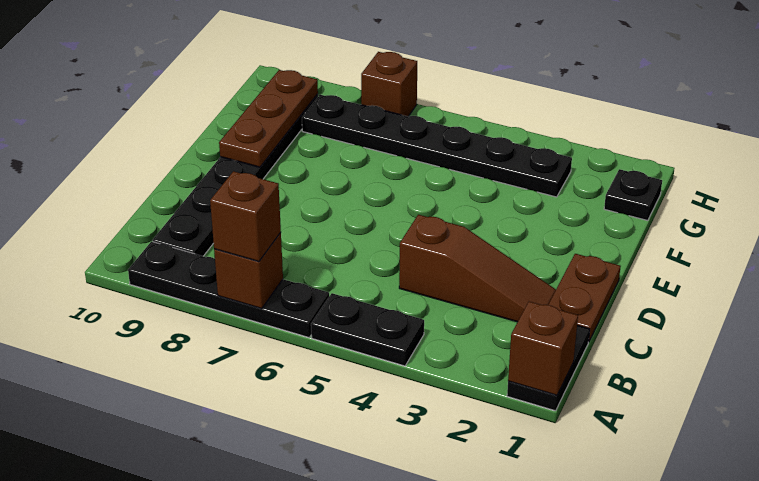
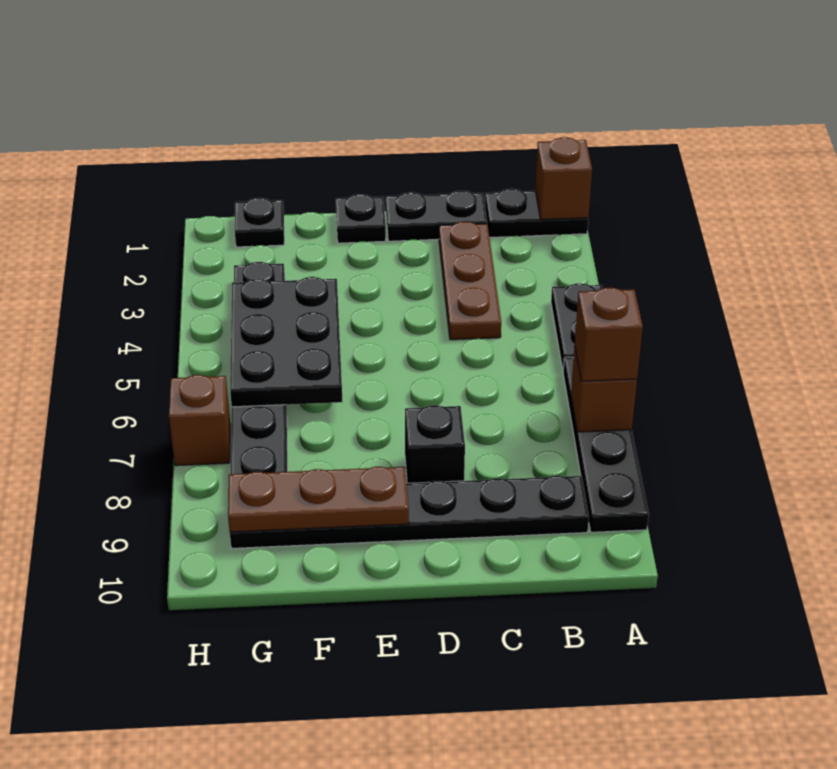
brown plate C1:D1 level 1 -> black plate C1:D1 level 1
brown slope C2:C4 level 1 top 4 -> brown plate C2:C4 level 1
none -> black brick D8 level 1
none -> black plate E1 level 1
none -> black plate F4:G6 level 2

